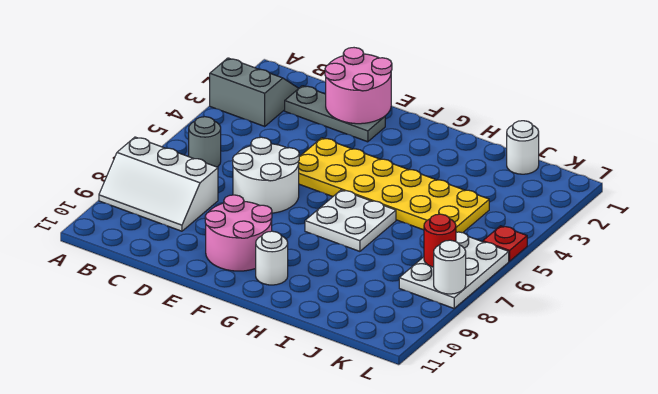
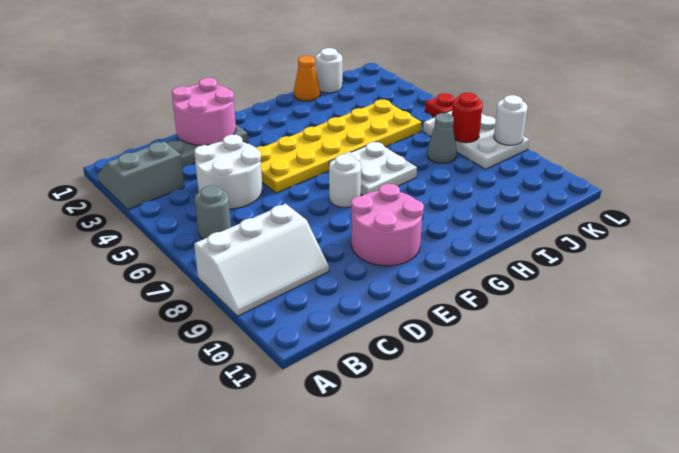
white round brick D6:E7 level 1 -> white round brick C4:D5 level 1
white round brick G10 level 1 -> white round brick F7 level 1
none -> orange cone I1 level 1
none -> grey cone J7 level 1

